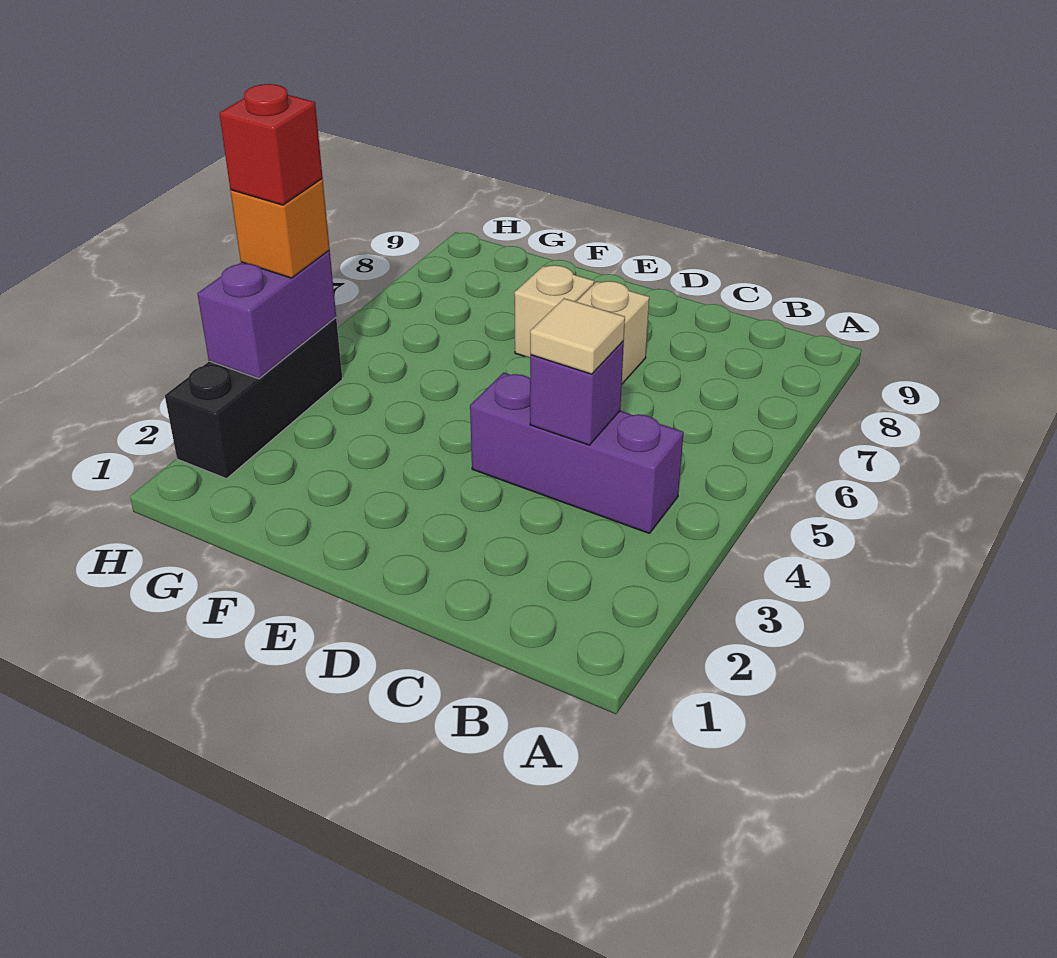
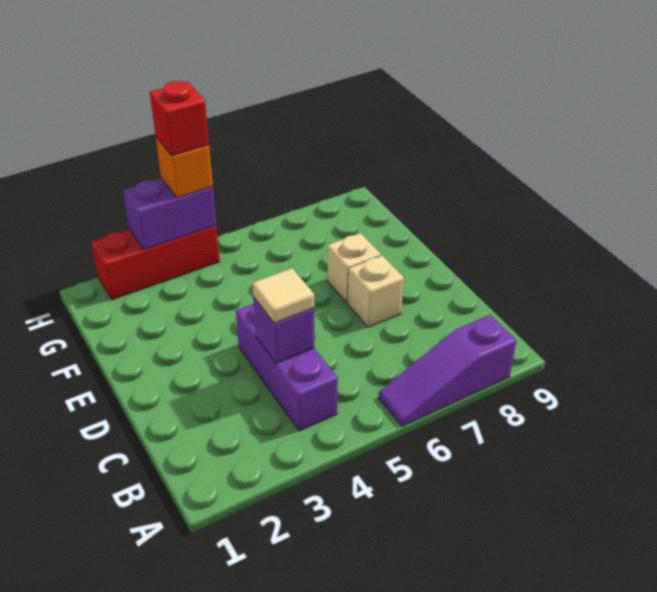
none -> purple slope A6:A8 level 1 top 8
black brick H2:H4 level 1 -> red brick H2:H4 level 1

